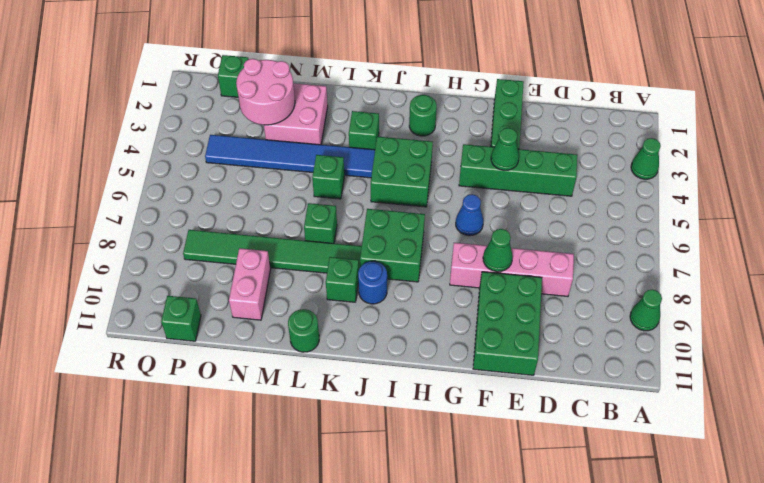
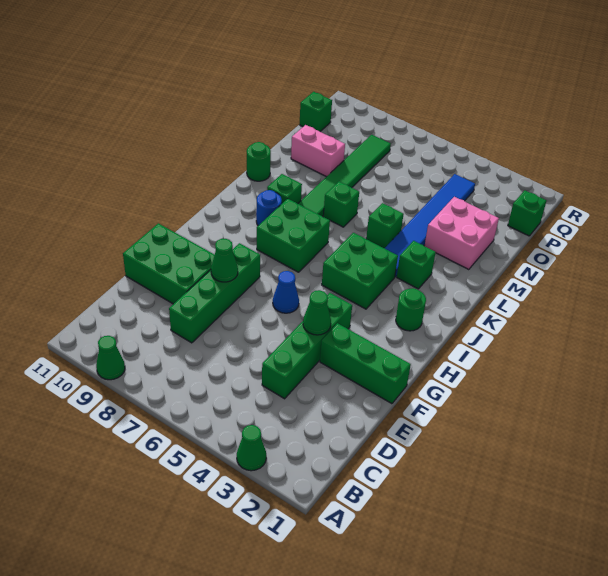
pink brick D8:G8 level 1 -> green brick D8:G8 level 1
pink round brick N2:O3 level 2 -> none

